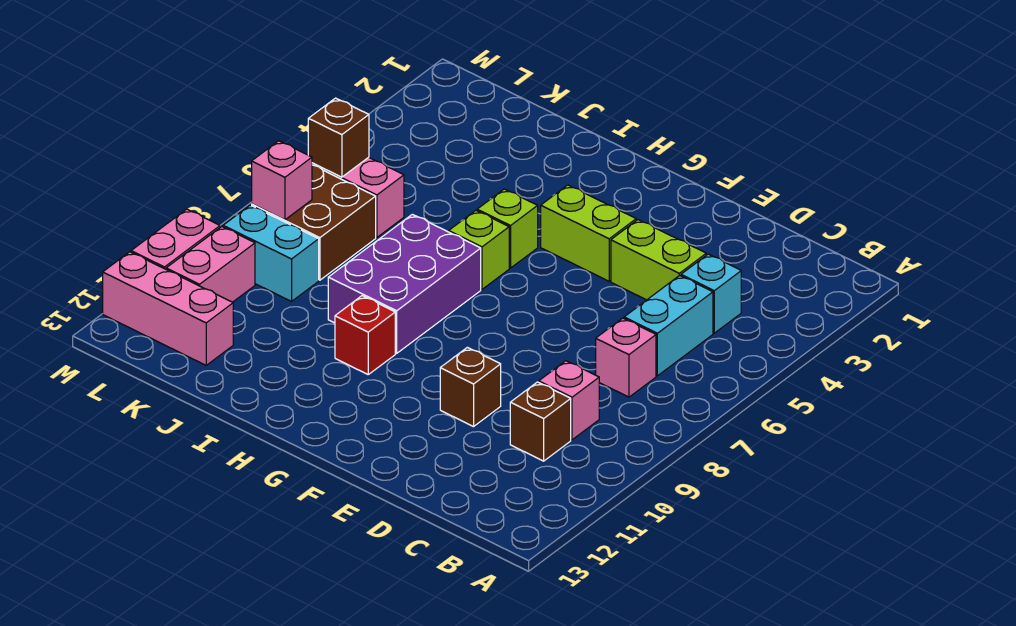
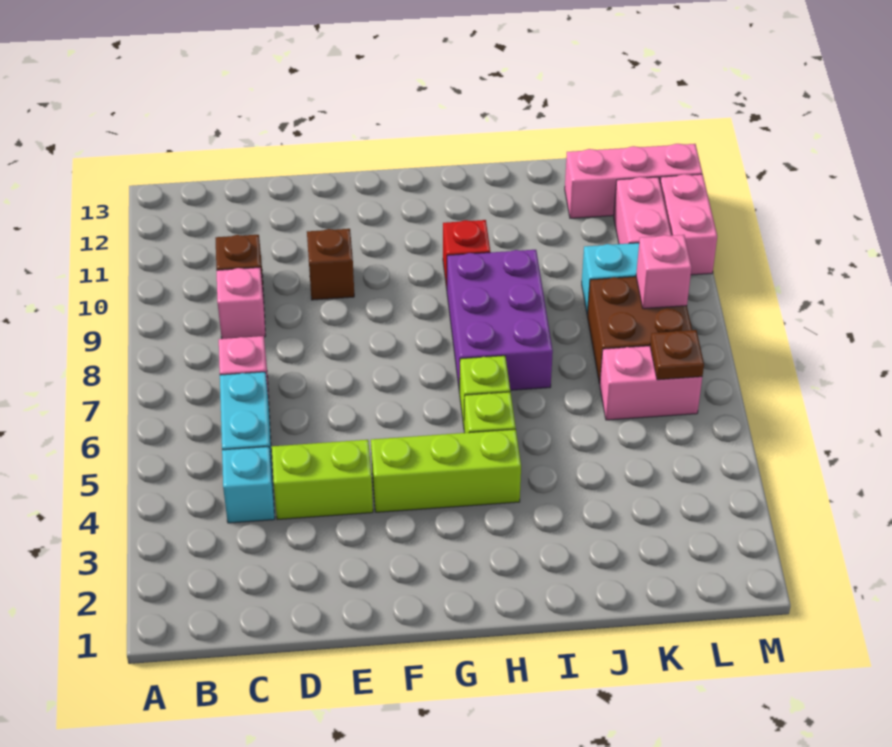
lime brick F4:G4 level 1 -> lime brick F4:H4 level 1
brown brick L6 level 2 -> brown plate L6 level 2

